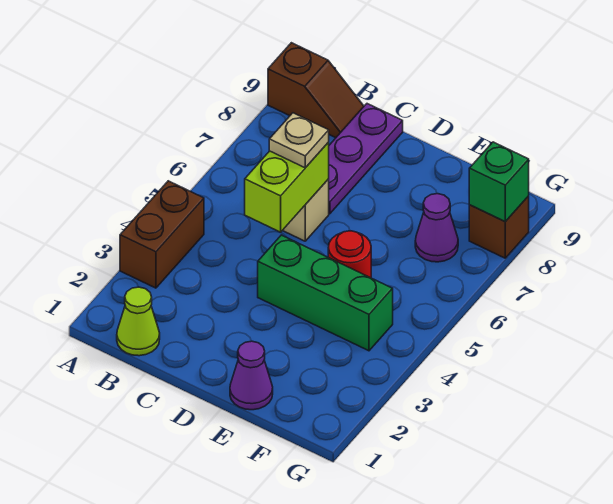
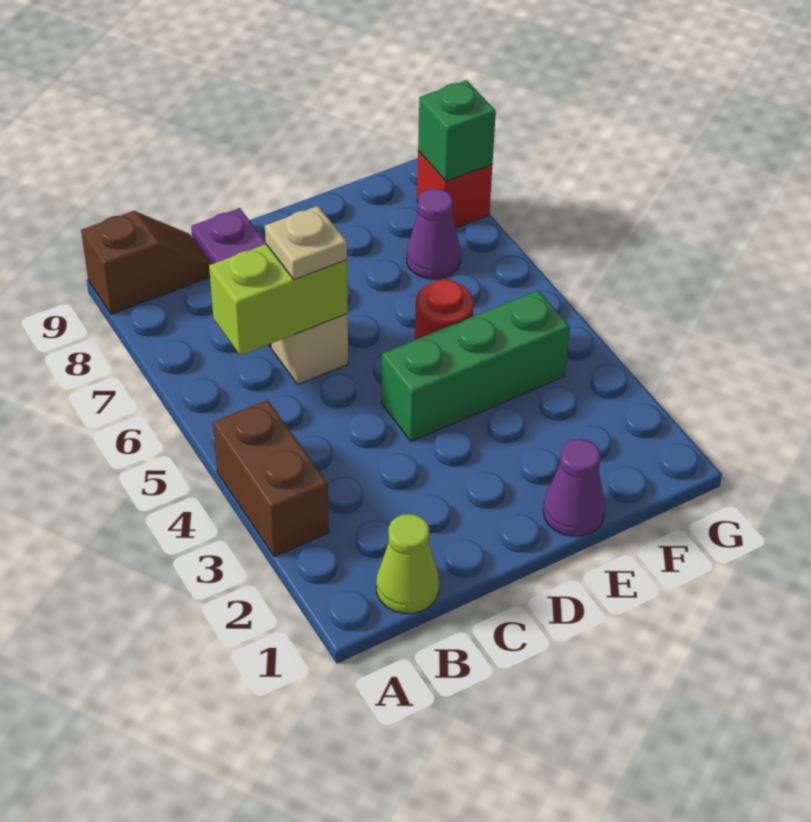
lime brick C5:C6 level 2 -> lime brick B6:C6 level 2
brown brick G8 level 1 -> red brick G8 level 1

